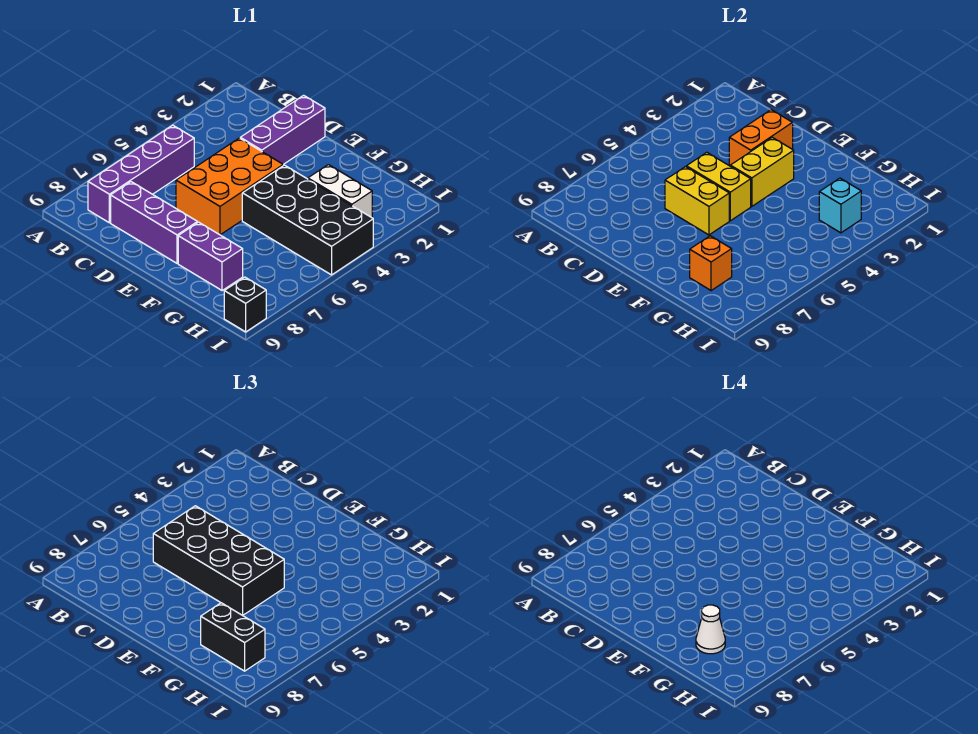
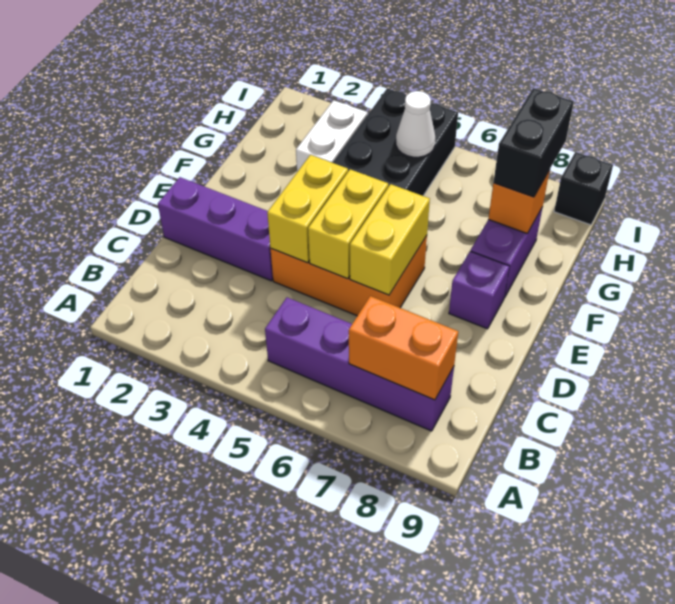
black brick C5:F6 level 3 -> none
purple brick C8:E8 level 1 -> purple brick E8 level 1
orange brick D2:D3 level 2 -> orange brick B7:B8 level 2
yellow brick E3:E4 level 2 -> yellow brick D4:E4 level 2
white cone G8 level 4 -> white cone H5 level 2
cyan brick H3 level 2 -> none

